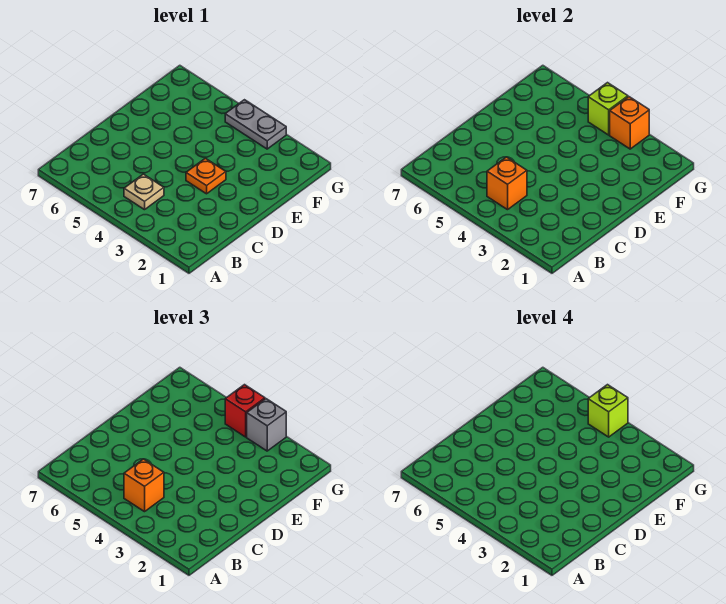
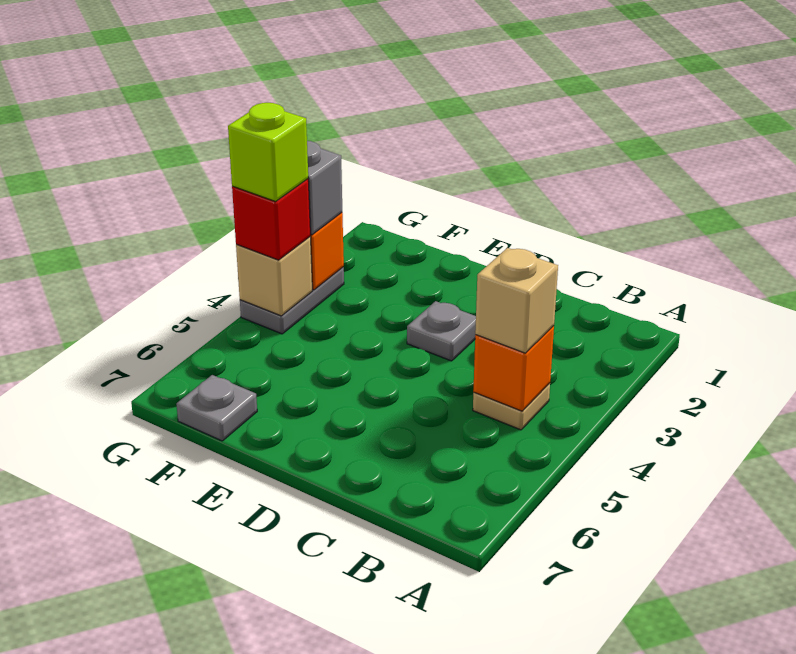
orange brick B4 level 3 -> tan brick B4 level 3
orange plate D3 level 1 -> grey plate D3 level 1
none -> grey plate F7 level 1
lime brick G4 level 2 -> tan brick G4 level 2

